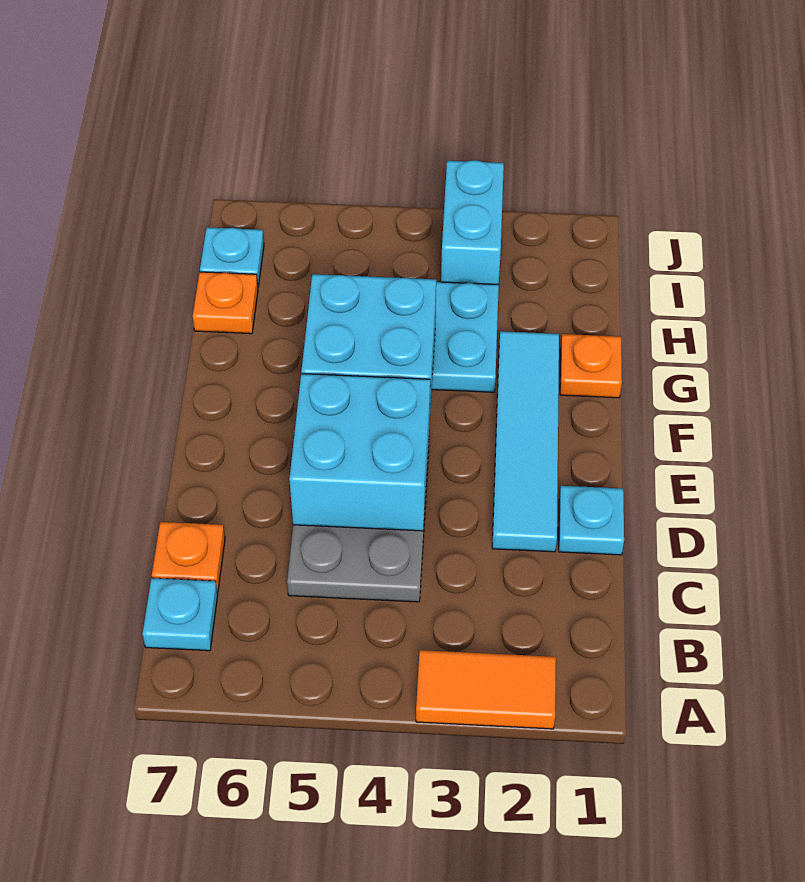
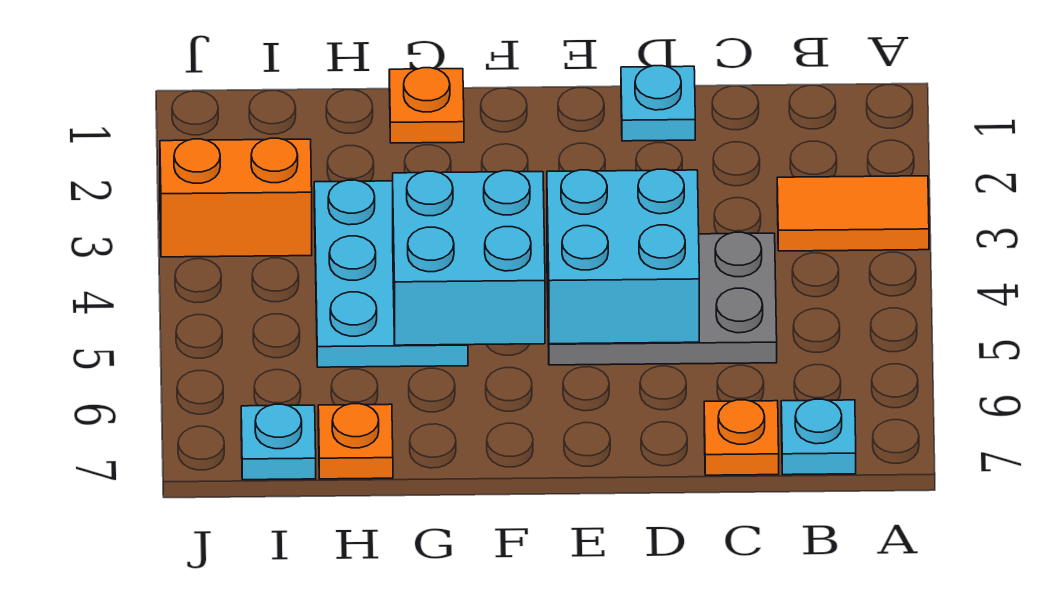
orange tile A2:A3 level 1 -> orange tile A3:B3 level 1
cyan tile D2:G2 level 1 -> none
cyan brick I3:J3 level 1 -> orange brick I3:J3 level 1

